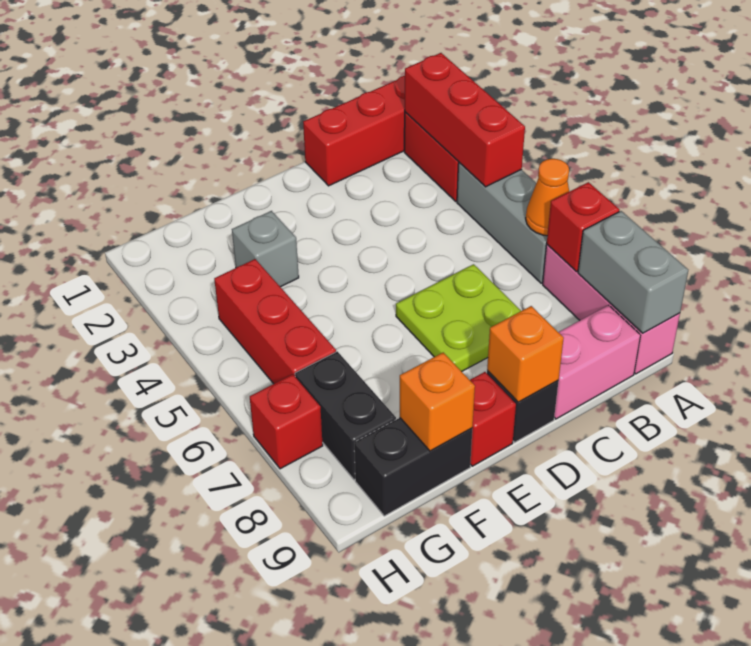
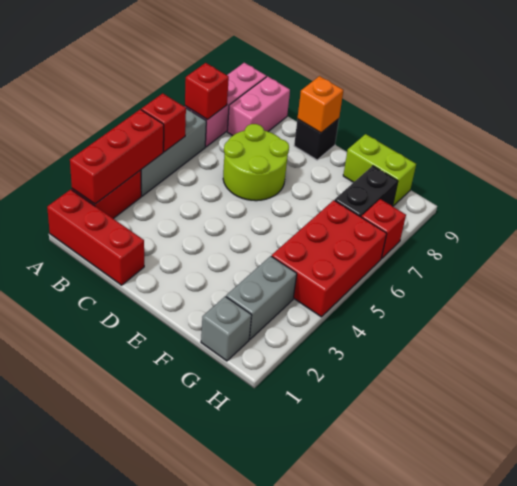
orange cone A6 level 2 -> none
grey brick A8:A9 level 2 -> grey brick G2:G3 level 1
pink brick B9:C9 level 1 -> pink brick B8:B9 level 1
lime plate C6:D7 level 1 -> lime round brick C6:D7 level 1
red brick E9 level 1 -> red brick A5 level 2
grey brick F3 level 1 -> grey brick G1 level 1
black brick F9:G9 level 1 -> lime brick F9:G9 level 1
orange brick F9 level 2 -> none
red brick G4:G6 level 1 -> red brick G4:H6 level 1

